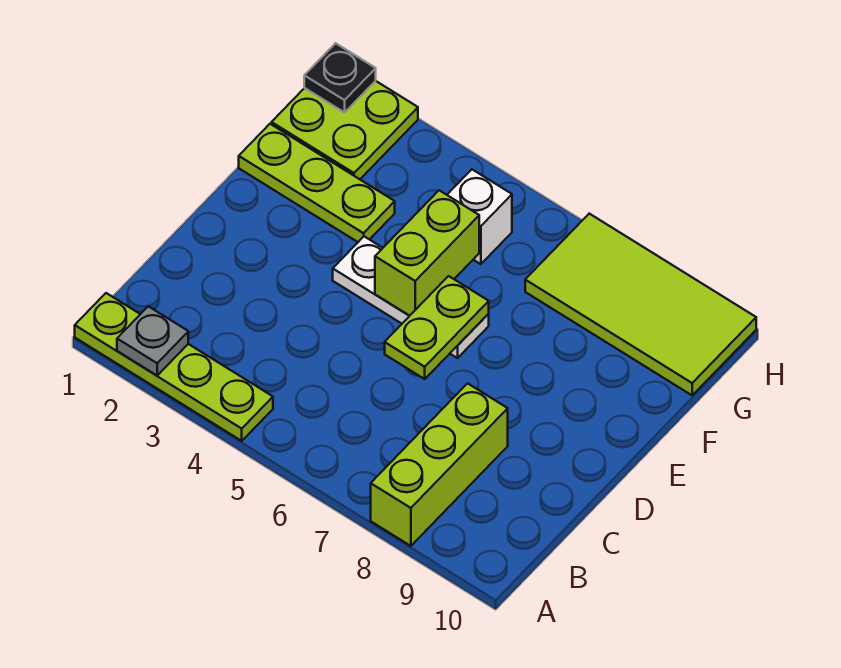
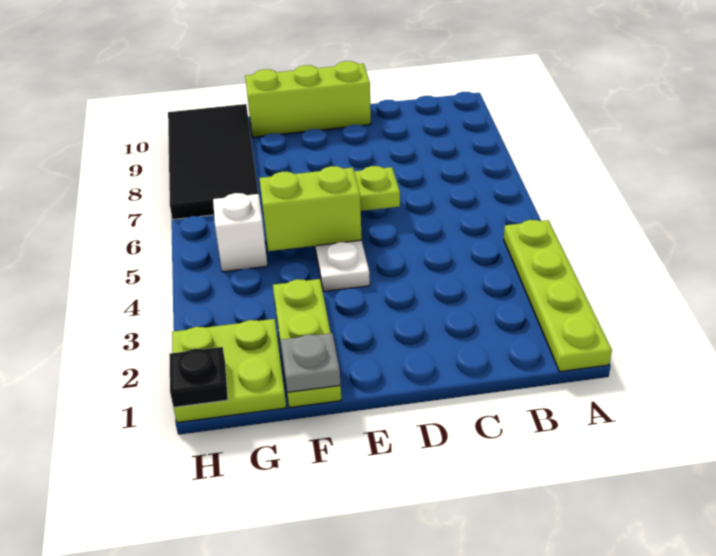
grey plate A2 level 2 -> grey plate F1 level 2
lime brick A8:C8 level 1 -> lime brick D10:F10 level 1
lime tile G7:H10 level 1 -> black tile G7:H10 level 1

